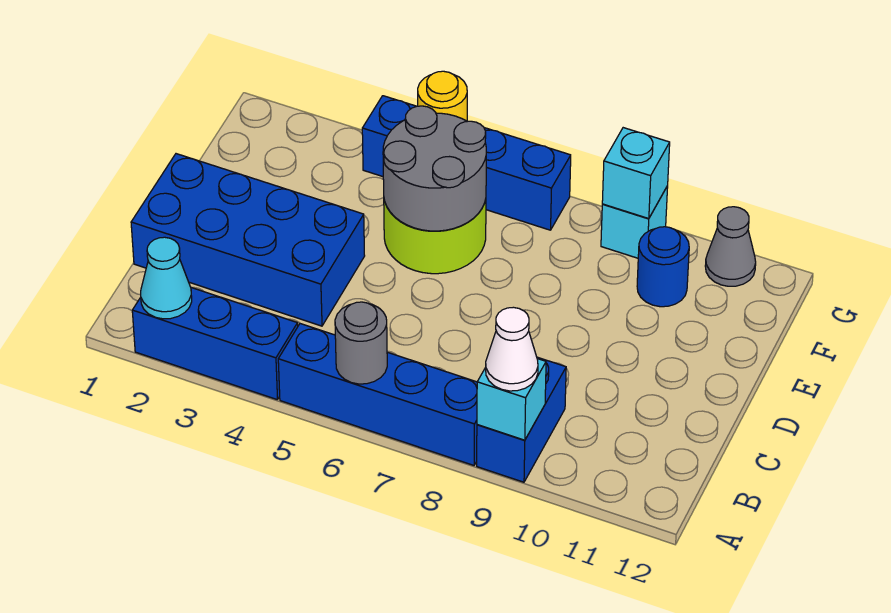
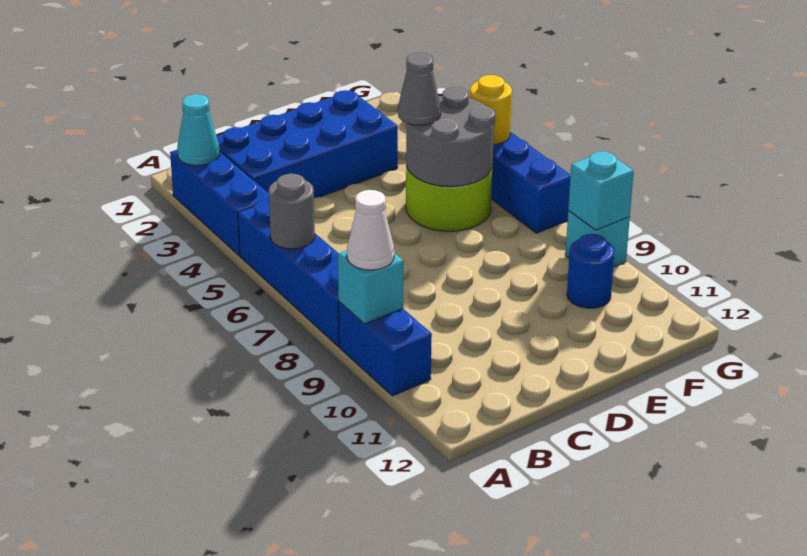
blue brick A9:B9 level 1 -> blue brick A9:A10 level 1
blue brick C1:D4 level 1 -> blue brick B2:E3 level 1
grey cone G11 level 1 -> grey cone E5 level 3

